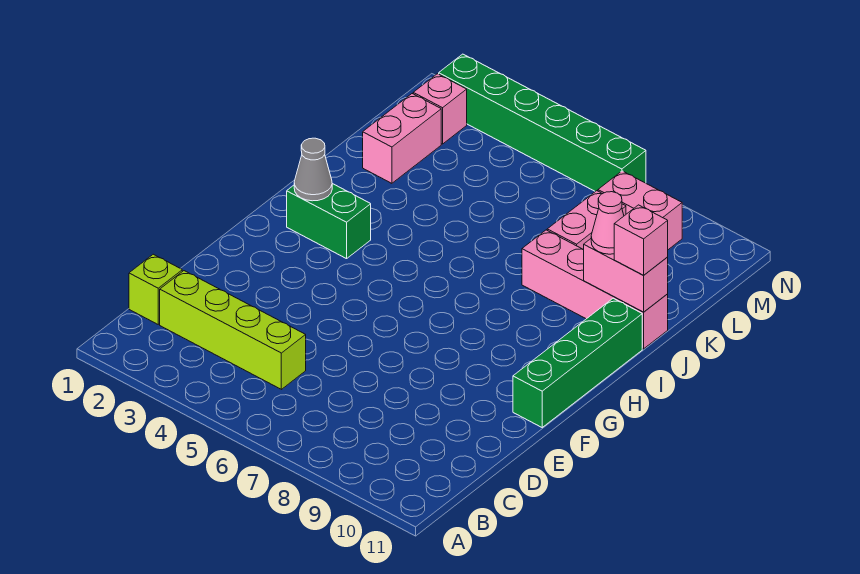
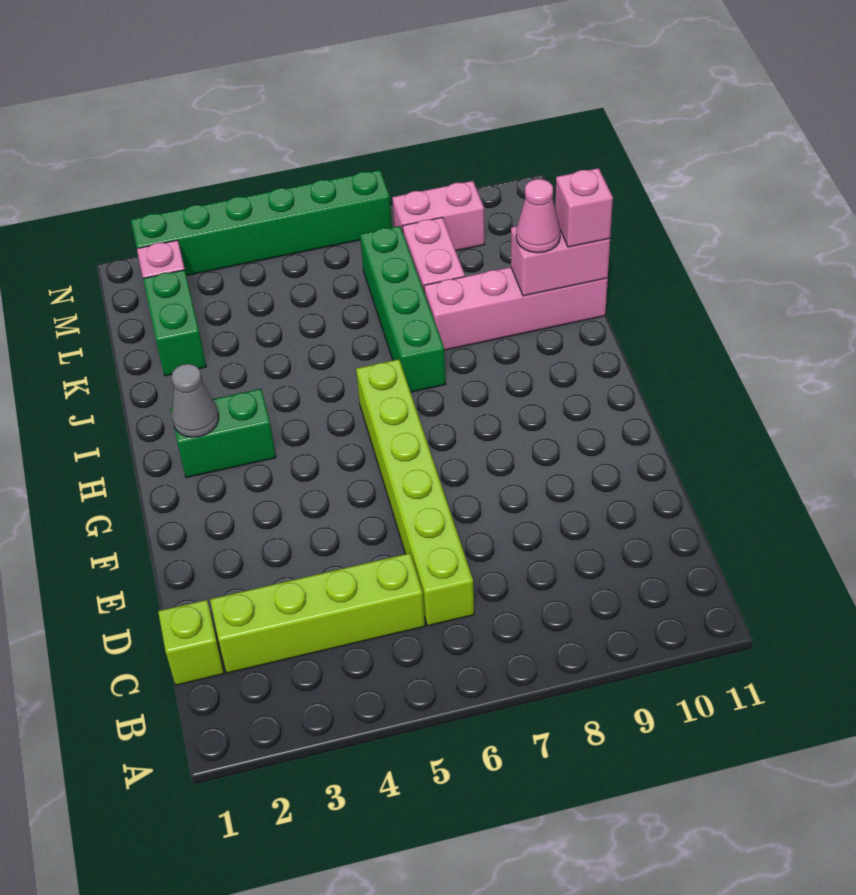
none -> lime brick C6:H6 level 1
green brick F11:I11 level 1 -> green brick I7:L7 level 1
pink brick K2:L2 level 1 -> green brick K2:L2 level 1

